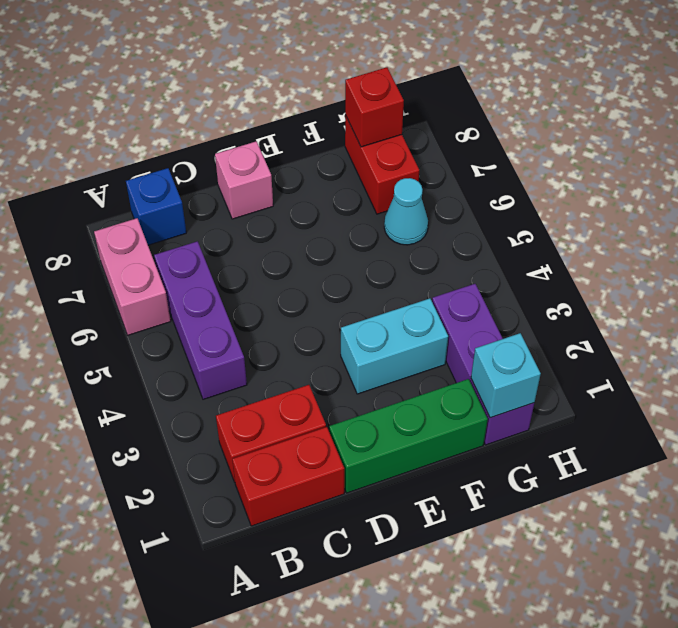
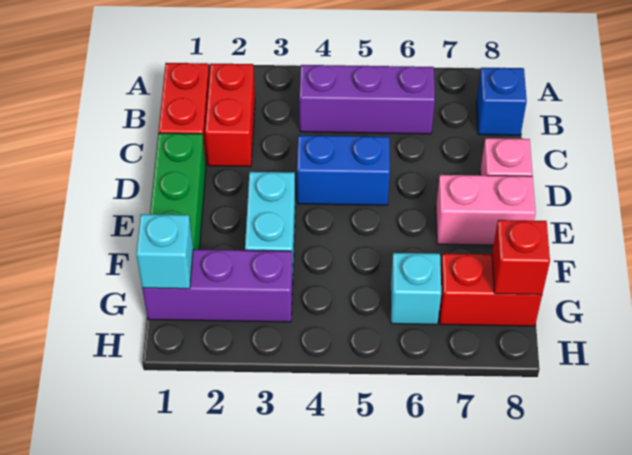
pink brick A6:A7 level 1 -> pink brick E7:E8 level 1
none -> blue brick D4:D5 level 1
cyan cone G6 level 1 -> cyan brick G6 level 1

